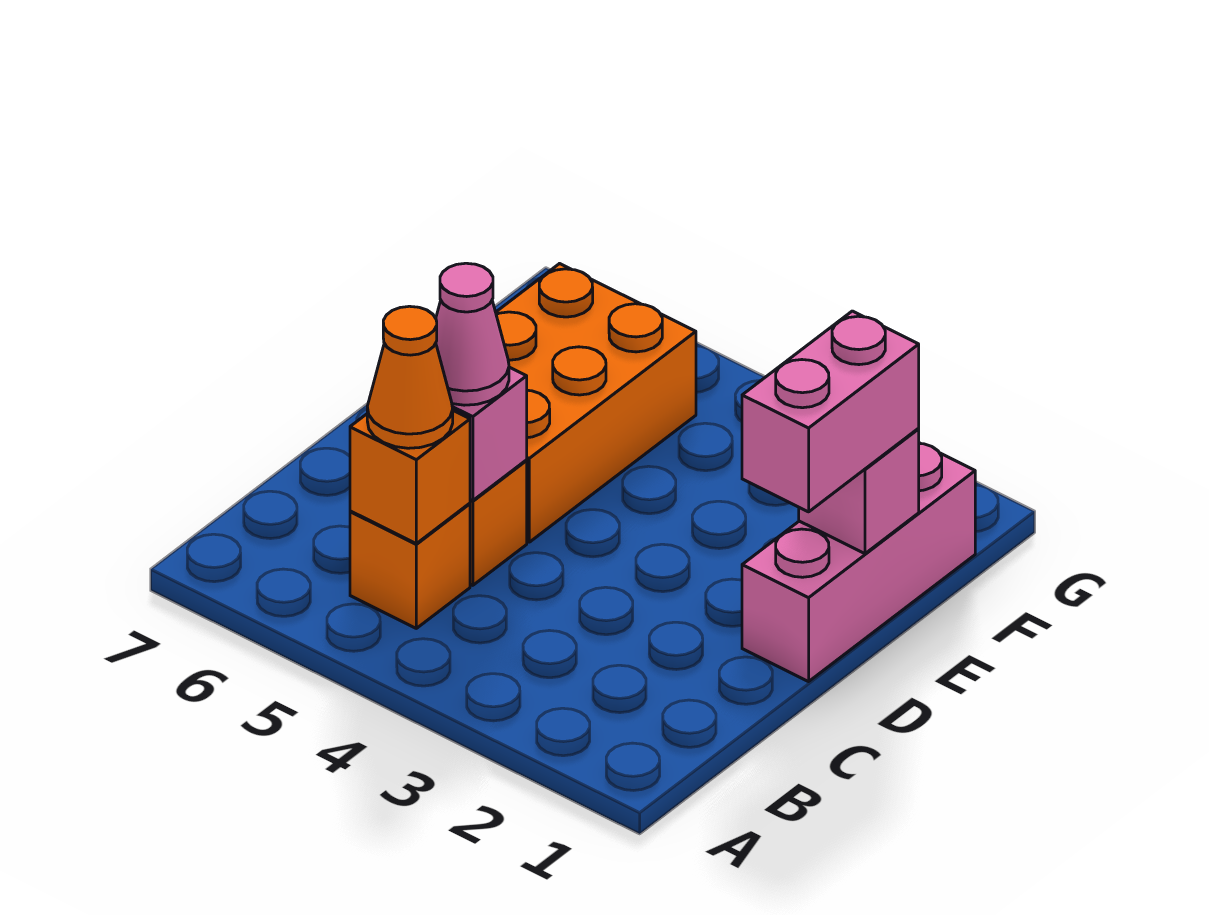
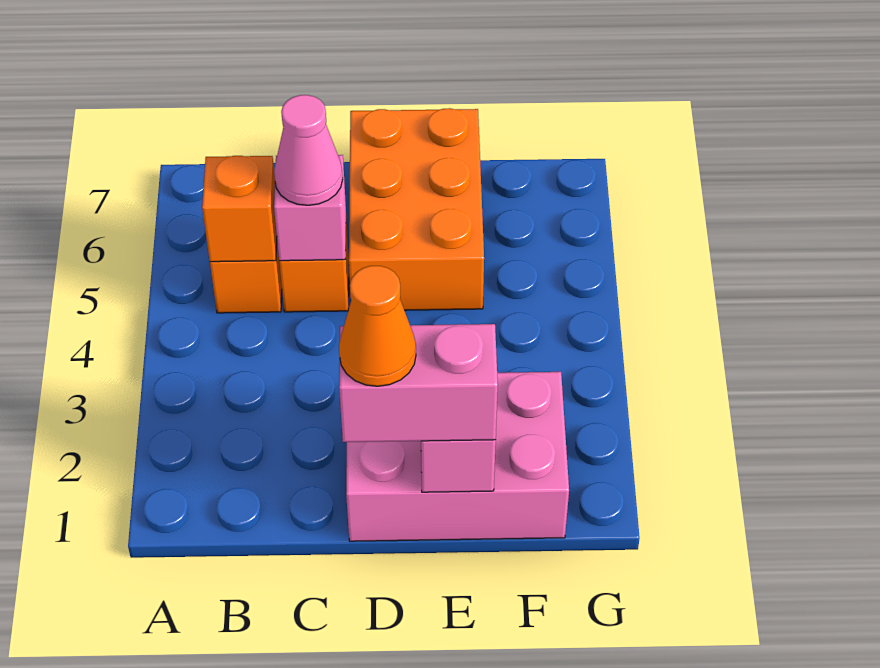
orange cone B5 level 3 -> orange cone D1 level 4
pink brick D1:F1 level 1 -> pink brick D1:F2 level 1
orange brick D5:F6 level 1 -> orange brick D5:E7 level 1

